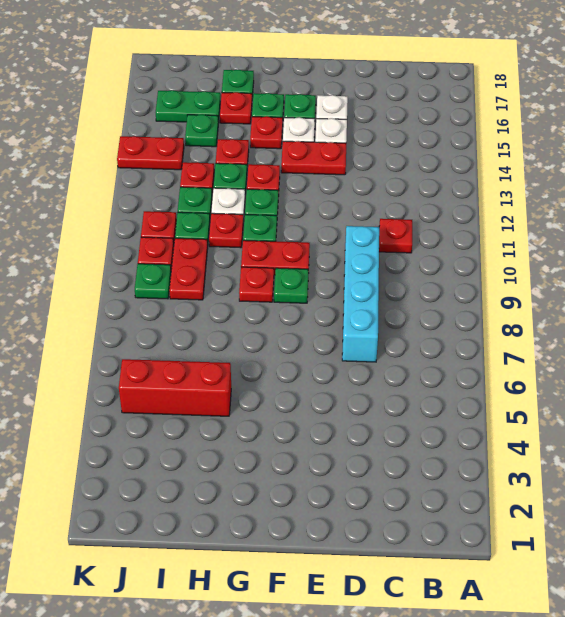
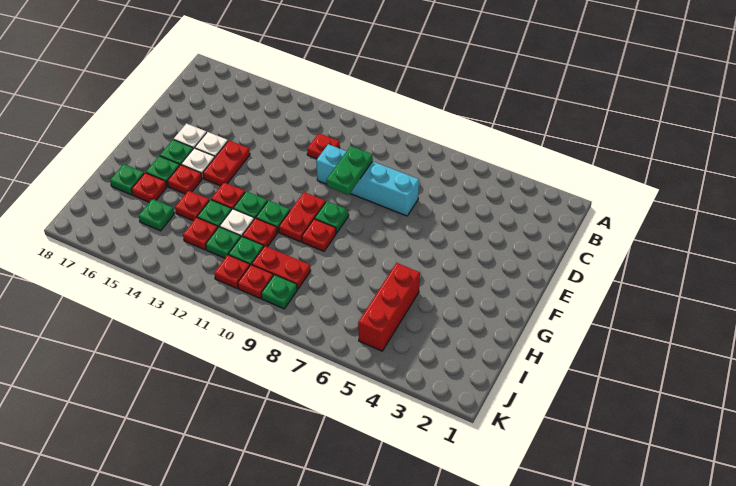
green plate I16:J16 level 1 -> green plate D9:E9 level 2
red plate J14:K14 level 1 -> none

